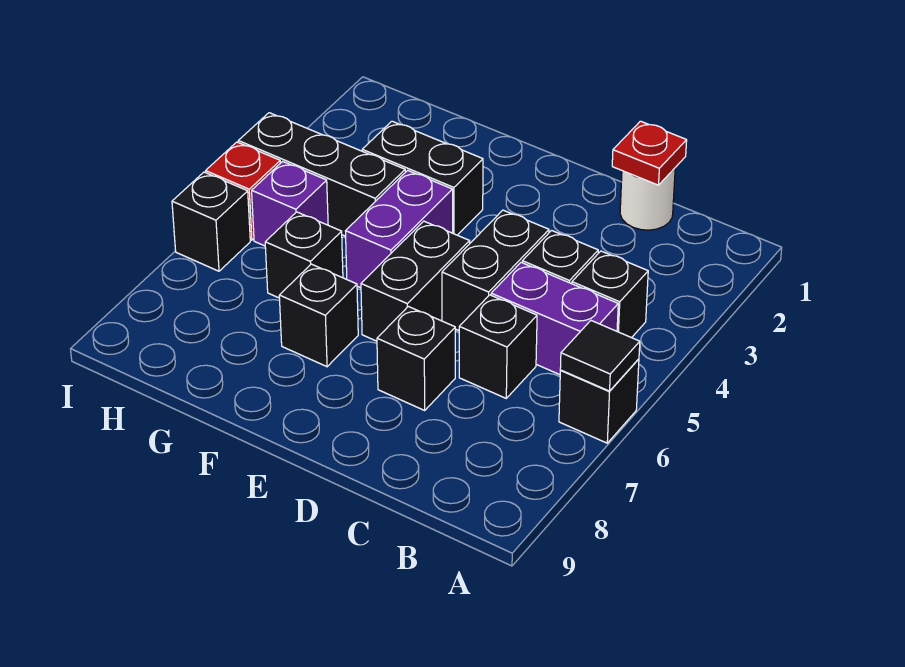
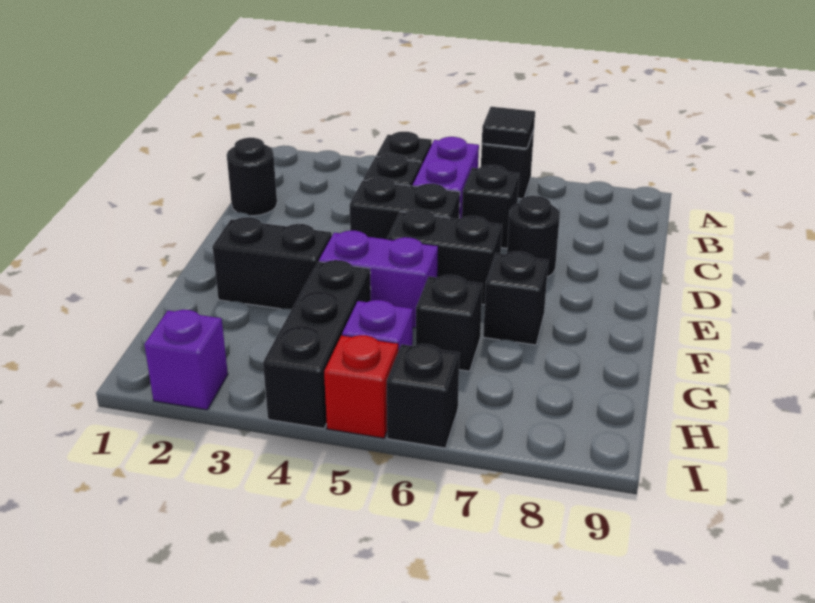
white round brick C1 level 1 -> black round brick C1 level 1
red plate C1 level 2 -> none
black brick D7 level 1 -> black round brick D7 level 1
black brick F3:G3 level 1 -> black brick F2:F3 level 1
none -> purple brick I2 level 1

